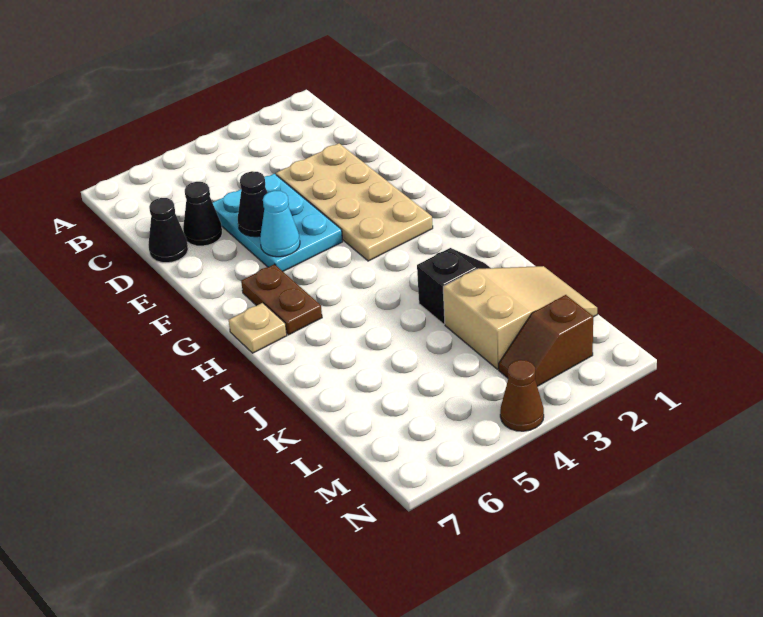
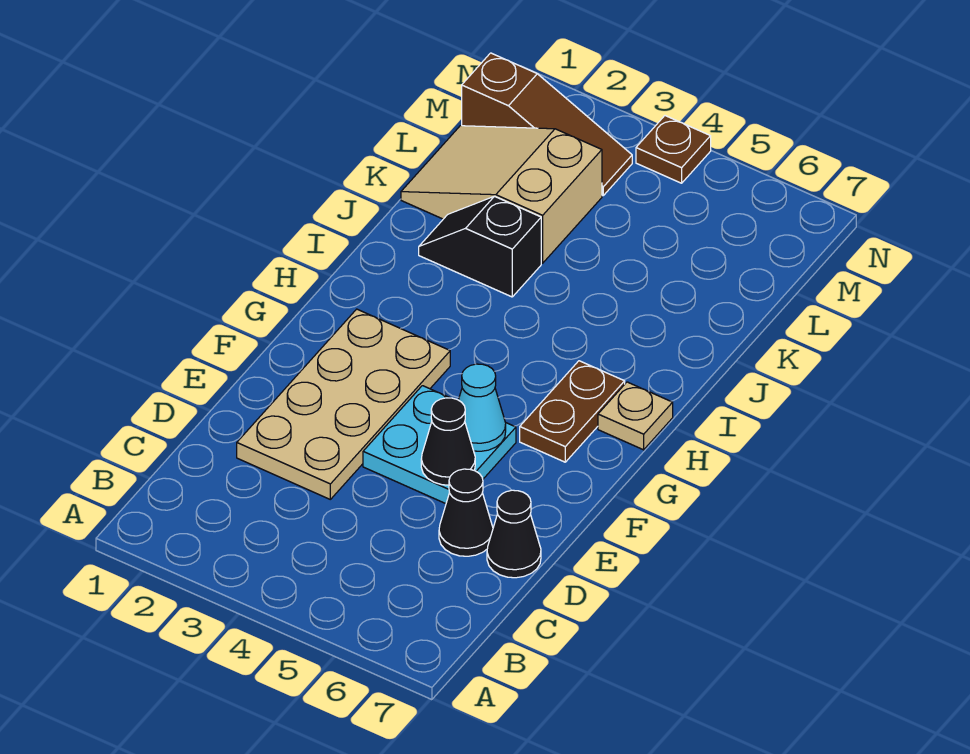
cyan plate D4:F5 level 1 -> cyan plate E4:F5 level 1
brown slope M2:M3 level 1 top 2 -> brown slope M1:M3 level 1 top 1
brown cone N4 level 1 -> brown plate N4 level 1

